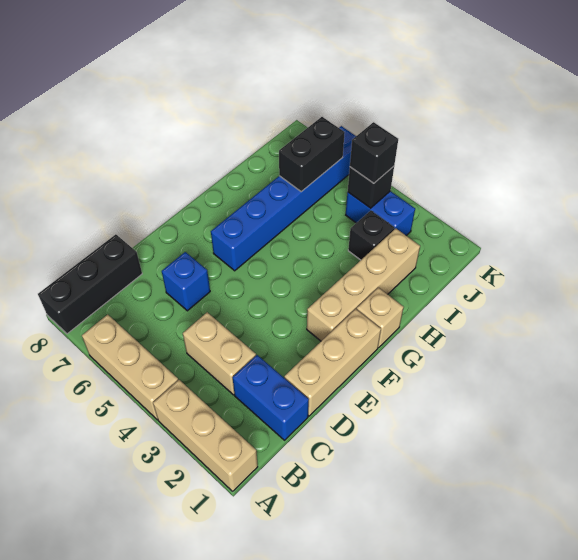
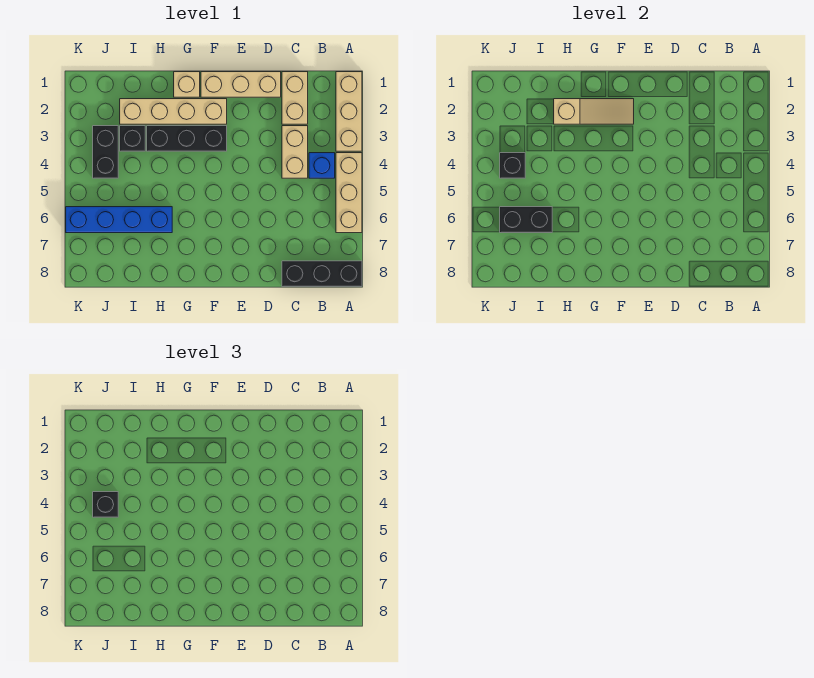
blue brick C1:C2 level 1 -> tan brick C1:C2 level 1
blue brick D6 level 1 -> blue brick B4 level 1
none -> tan slope F2:H2 level 2 top H
none -> black brick F3:H3 level 1
blue brick F6:K6 level 1 -> blue brick H6:K6 level 1
blue brick J3:J4 level 1 -> black brick J3:J4 level 1

